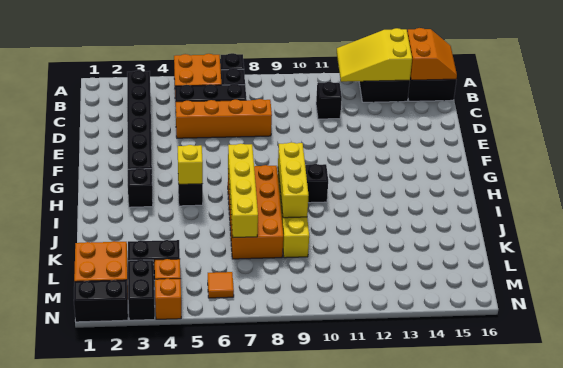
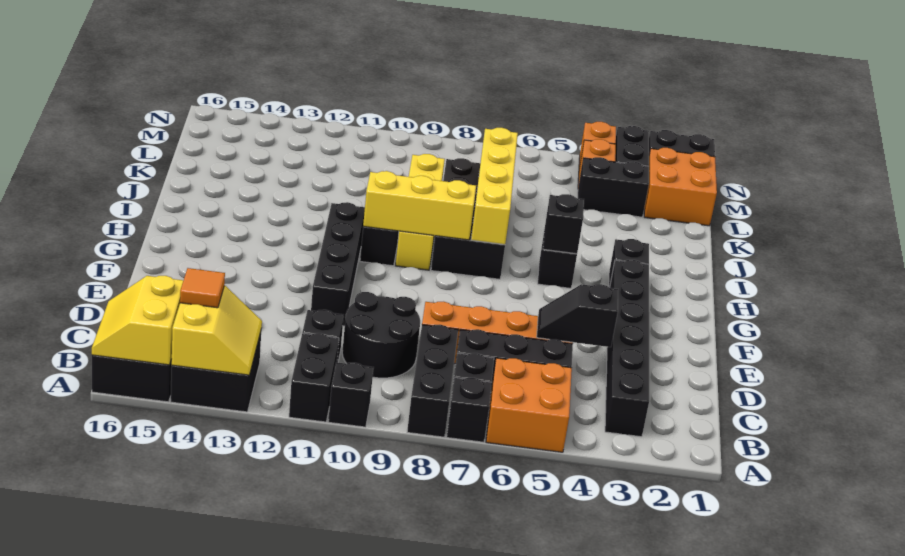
none -> black brick A8:C8 level 1
none -> black brick A10 level 1
none -> black brick A11:B11 level 1
yellow slope A12:B14 level 2 top 14 -> yellow slope A13:B14 level 2 top 14
orange slope A15:B16 level 2 top 15 -> yellow slope A15:B16 level 2 top 15
none -> black round brick C9:D10 level 1
none -> black slope D4:D5 level 2 top 4
none -> black brick E11:H11 level 1
yellow brick H5 level 2 -> black brick H5 level 2
orange brick H7:K8 level 1 -> black brick H7:K8 level 1
yellow brick H9:J9 level 2 -> yellow brick H8:H10 level 2
orange tile M6 level 1 -> orange tile B14 level 3

